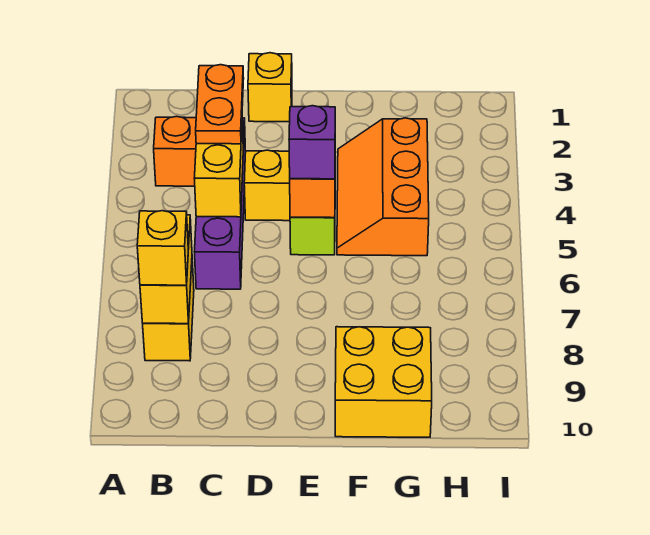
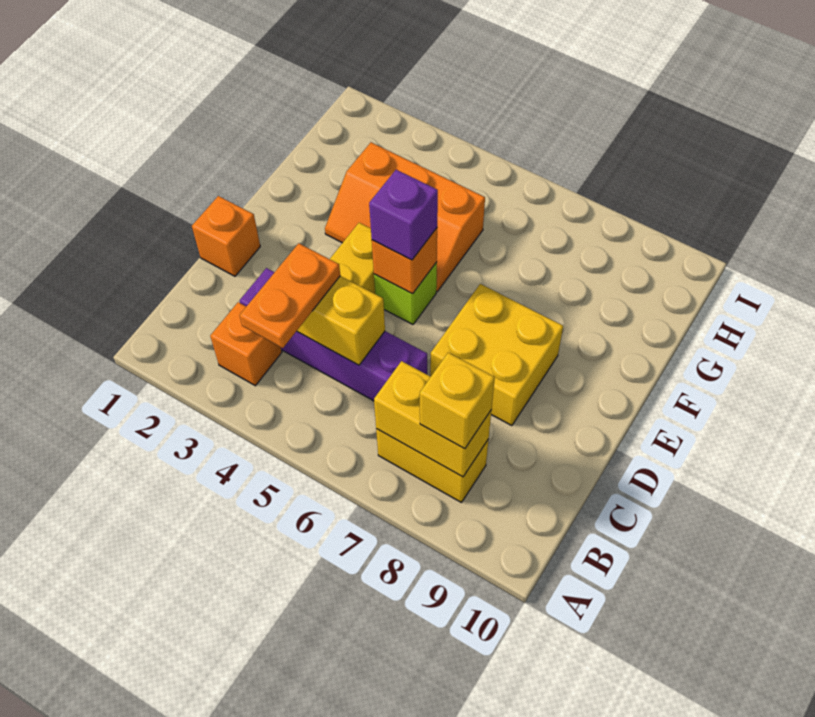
orange plate C3:C4 level 3 -> orange plate B4:C4 level 3
yellow brick D1 level 1 -> orange brick D1 level 1
yellow brick F9:G10 level 1 -> yellow brick D7:E8 level 1

